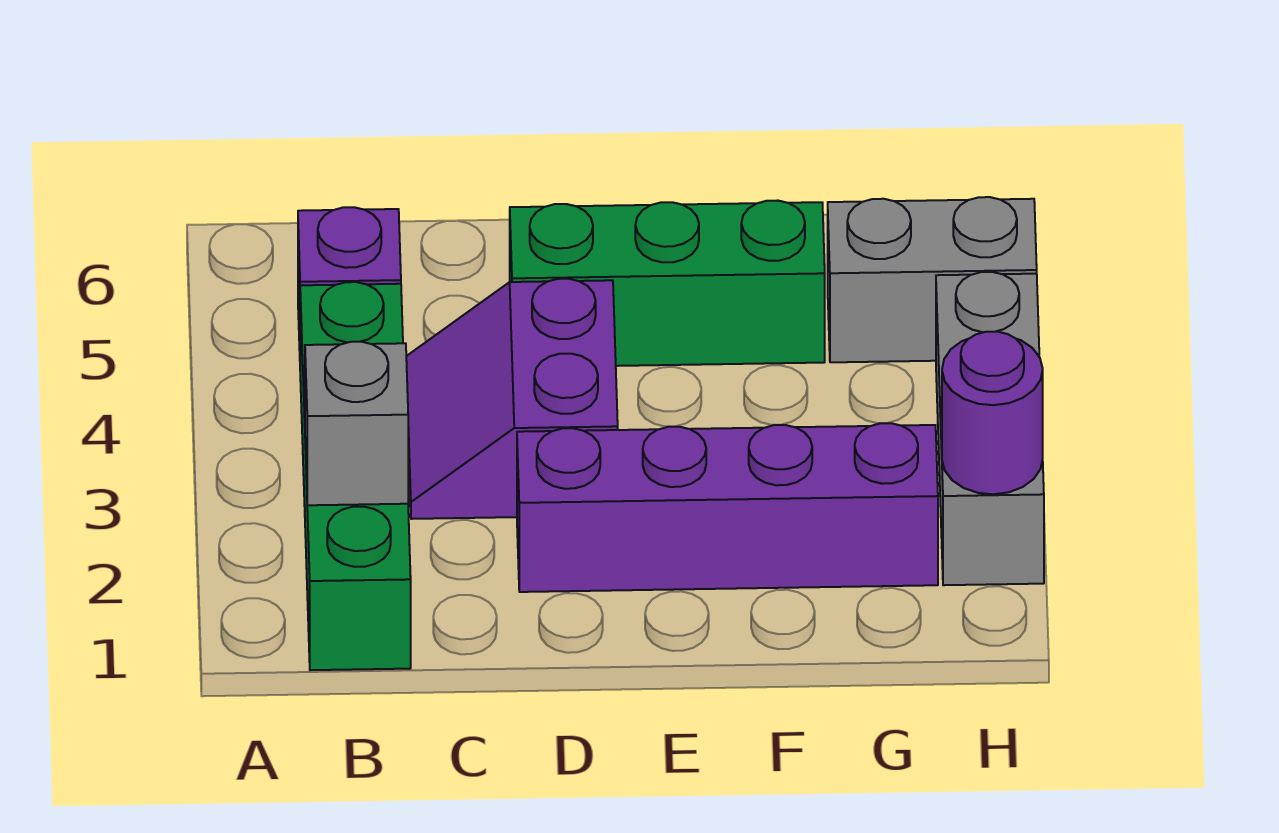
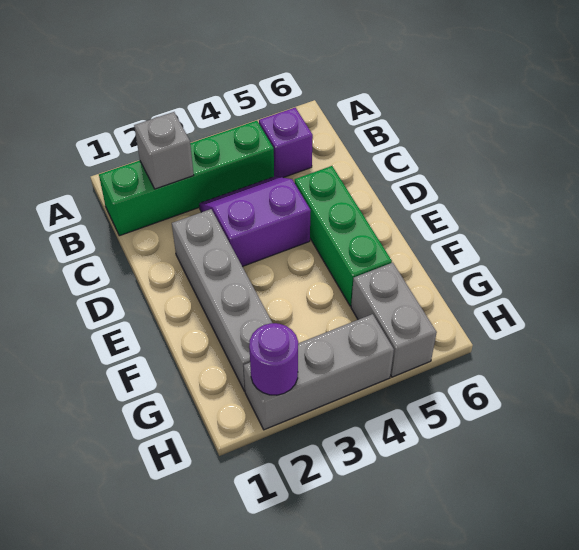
purple brick D2:G2 level 1 -> grey brick D2:G2 level 1

